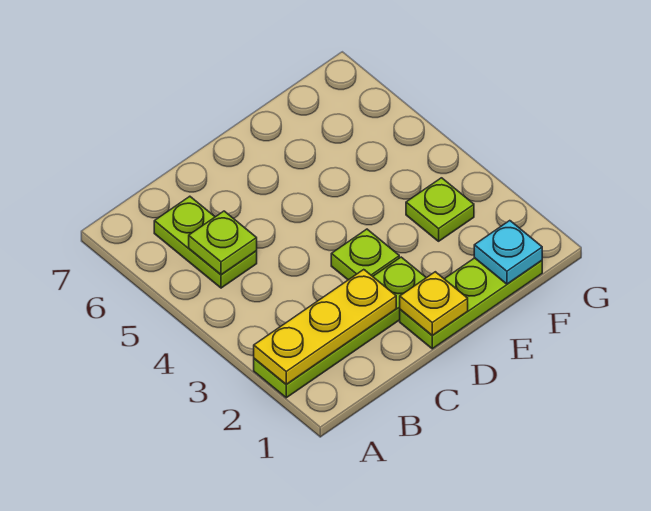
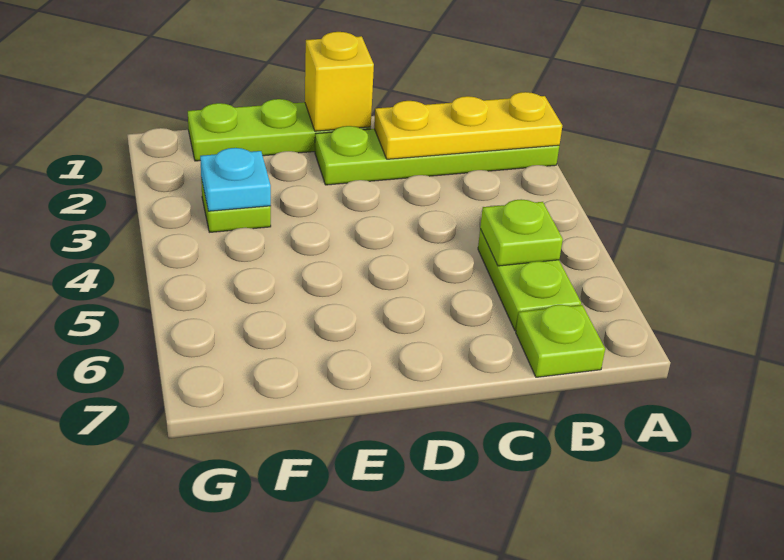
yellow plate D1 level 2 -> yellow brick D1 level 2
lime plate D3 level 1 -> lime plate B7 level 1
cyan plate F1 level 2 -> cyan plate F3 level 2

